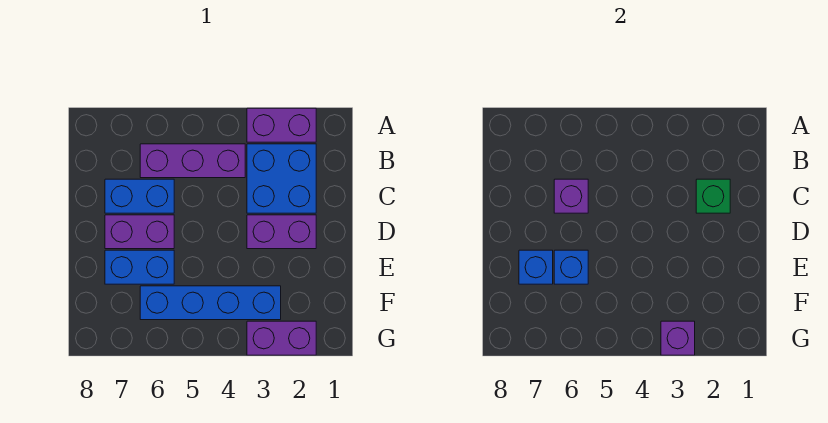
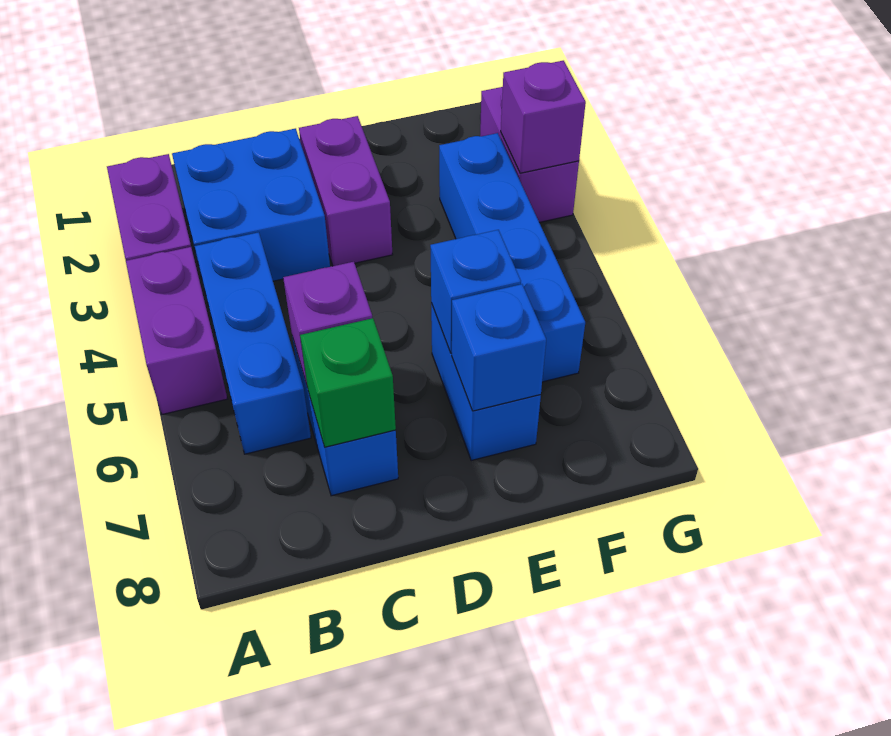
purple brick B4:B6 level 1 -> blue brick B4:B6 level 1
green brick C2 level 2 -> green brick C7 level 2
purple brick D6:D7 level 1 -> purple brick A4:A5 level 1

